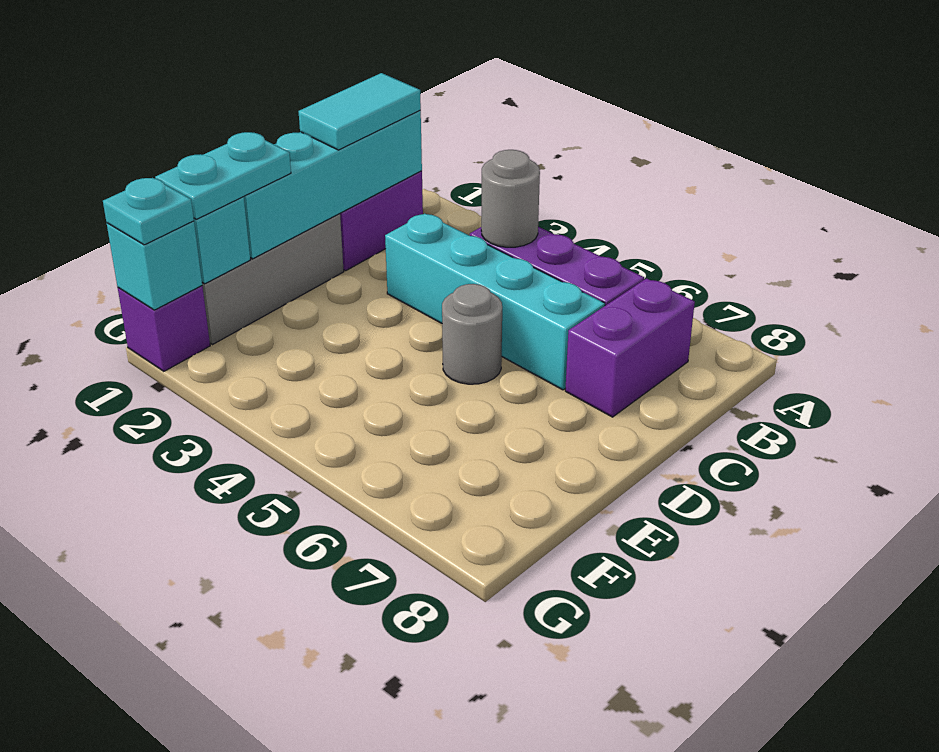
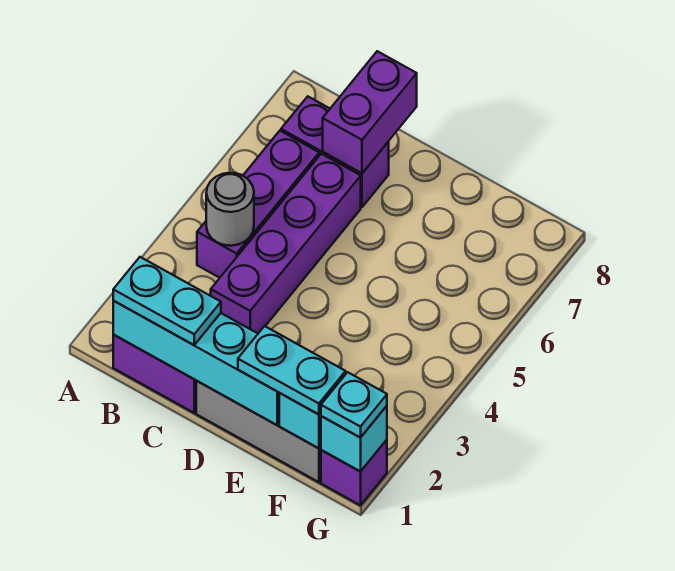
cyan tile B1:C1 level 3 -> cyan plate B1:C1 level 3
cyan brick C3:C6 level 1 -> purple brick C3:C6 level 1
none -> purple brick C7:C8 level 2
grey round brick D5 level 1 -> none

